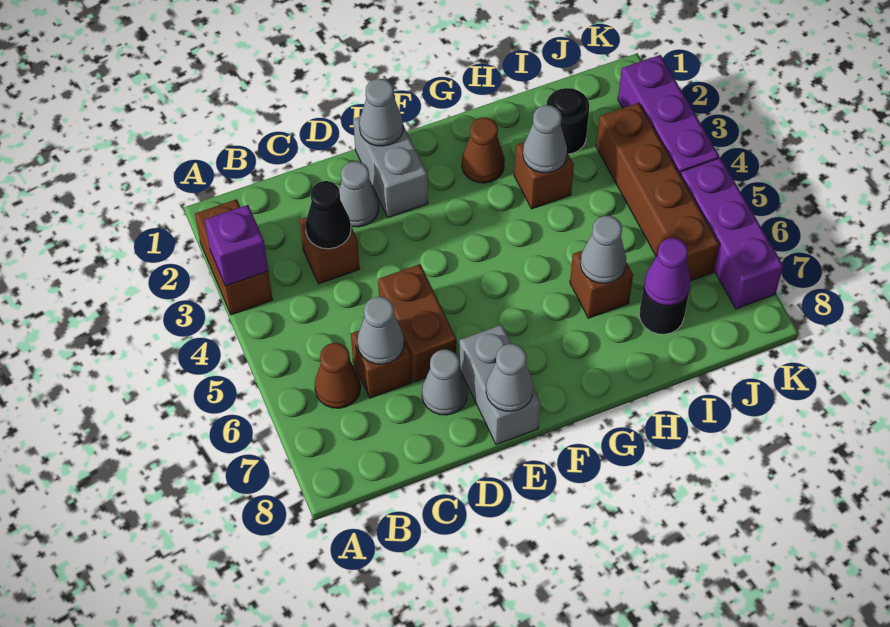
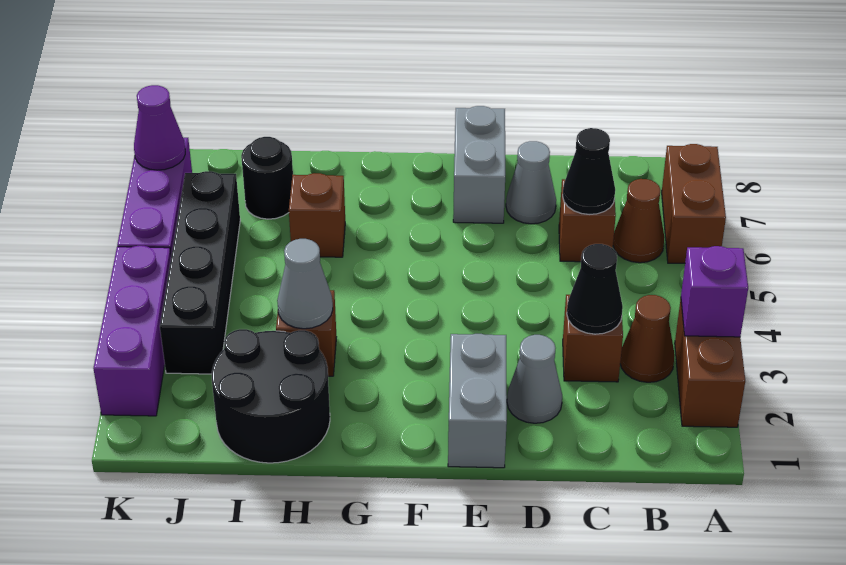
grey cone C6 level 2 -> black cone C6 level 2
brown brick D5:D6 level 1 -> brown brick A6:A7 level 1
grey cone E1 level 2 -> none
grey cone E8 level 2 -> none
brown cone G2 level 1 -> brown cone B3 level 1
grey cone H6 level 2 -> none
black round brick I2 level 1 -> black round brick H1:I2 level 1
purple cone I7 level 2 -> purple cone K7 level 2
brown brick J3:J6 level 1 -> black brick J3:J6 level 1

